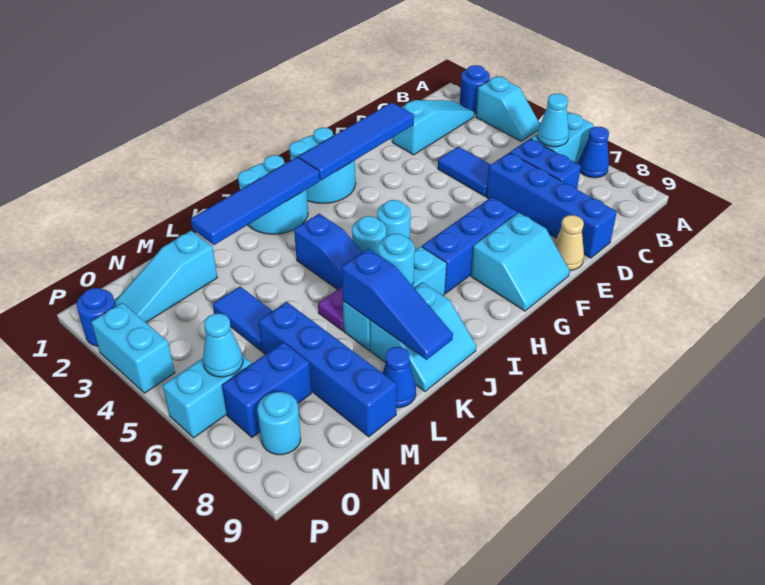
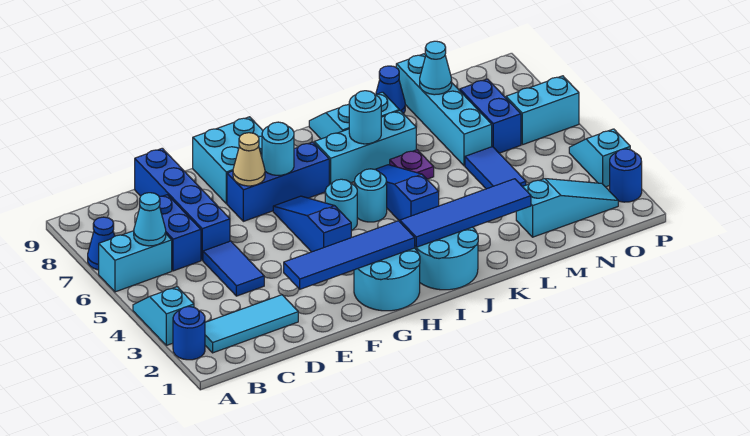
cyan slope B2:D2 level 1 top D -> cyan tile B2:D2 level 1
tan cone E9 level 1 -> tan cone F7 level 2
cyan slope F8:G9 level 1 top 8 -> cyan brick F8:G9 level 1
blue slope K7:K9 level 2 top 7 -> blue slope G4:G6 level 1 top 4
blue brick M6:M9 level 1 -> cyan brick M6:M9 level 1
blue brick N7:O7 level 1 -> blue brick N6:N7 level 1
cyan cone O6 level 2 -> cyan cone M8 level 2
cyan round brick O8 level 1 -> cyan round brick G7 level 2
cyan brick P3:P4 level 1 -> cyan slope P3:P4 level 1 top 3

